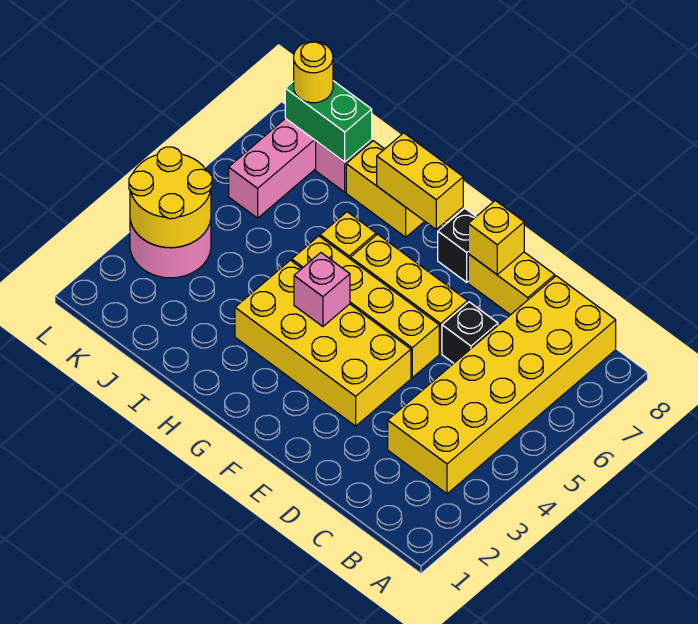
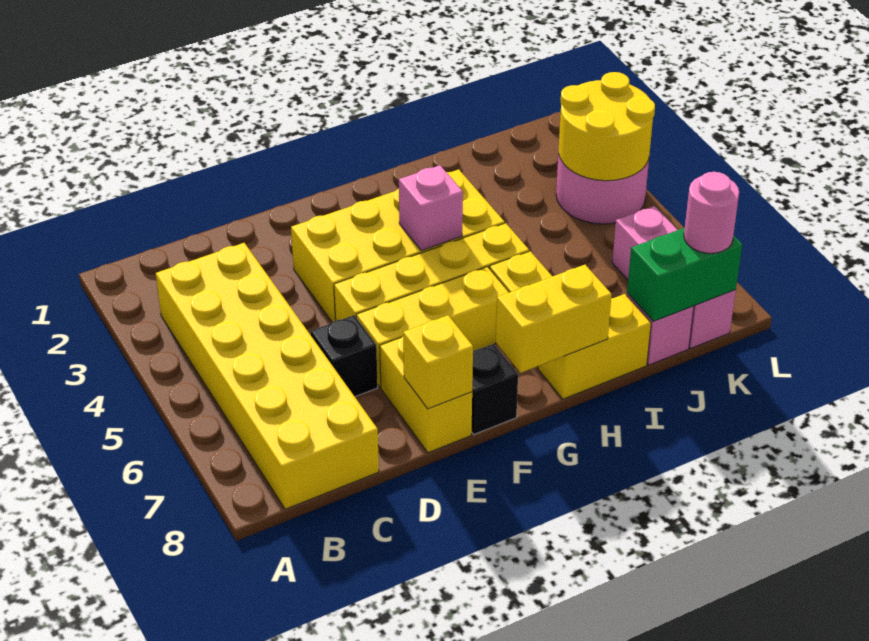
yellow brick D8:E8 level 1 -> yellow brick E7:E8 level 1
yellow round brick K8 level 3 -> pink round brick K8 level 3

